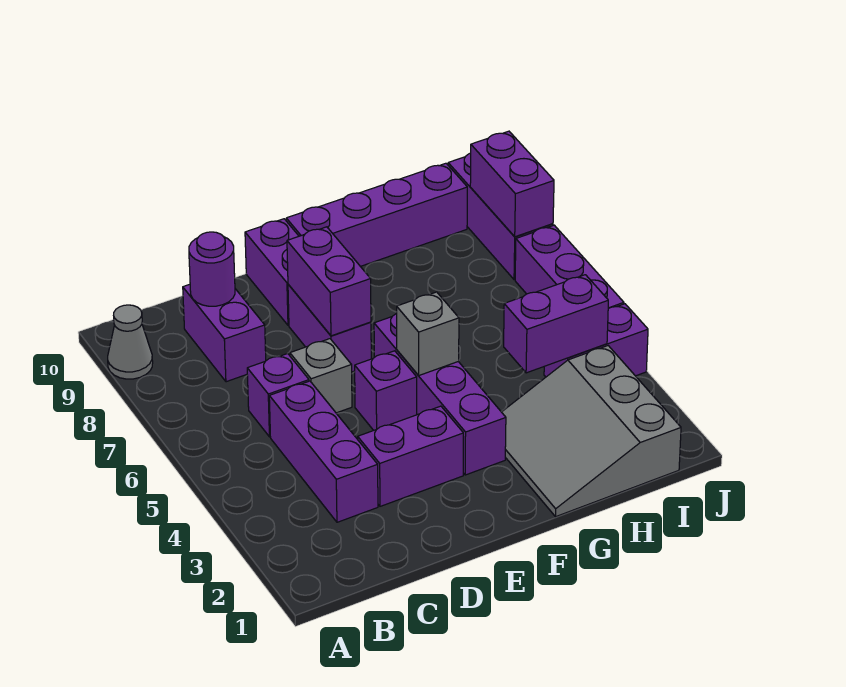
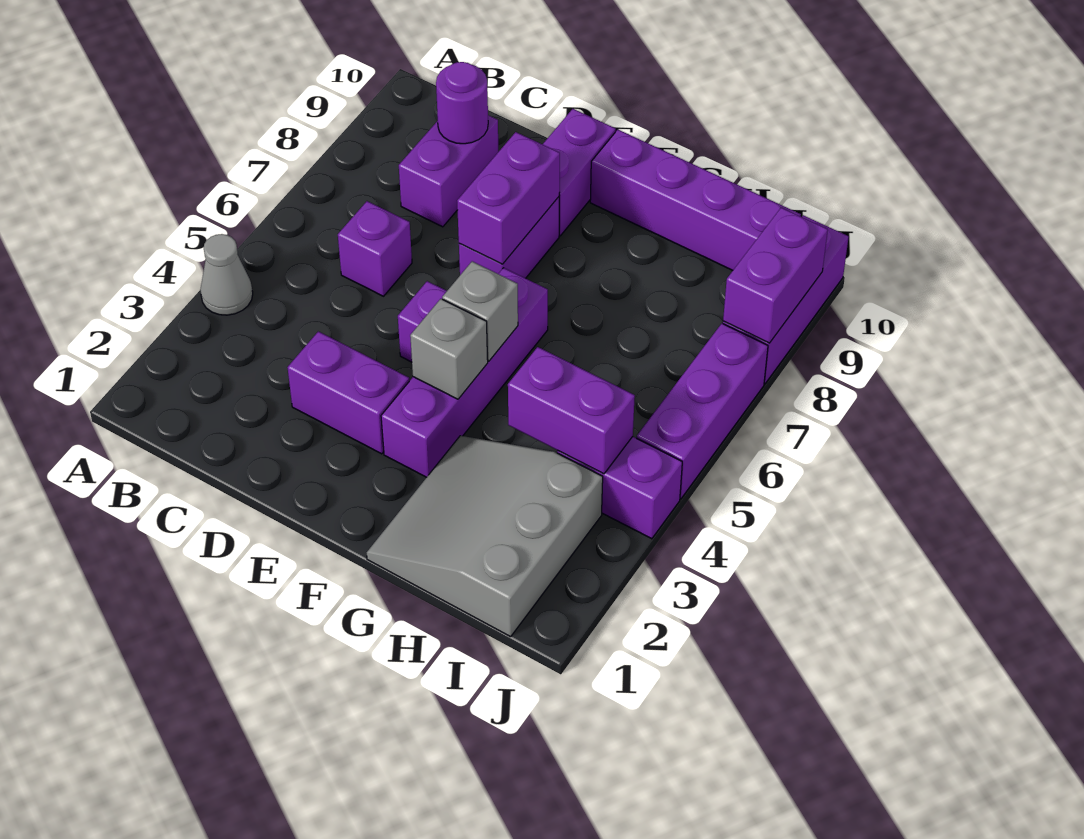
grey cone A9 level 1 -> grey cone A4 level 1
purple brick C3:C5 level 1 -> none
grey brick D6 level 1 -> grey brick F4 level 2

